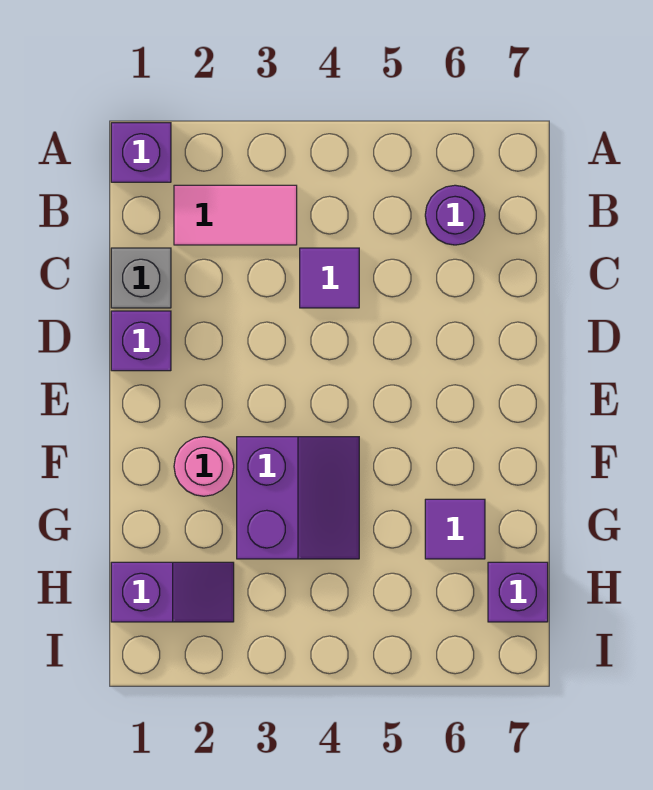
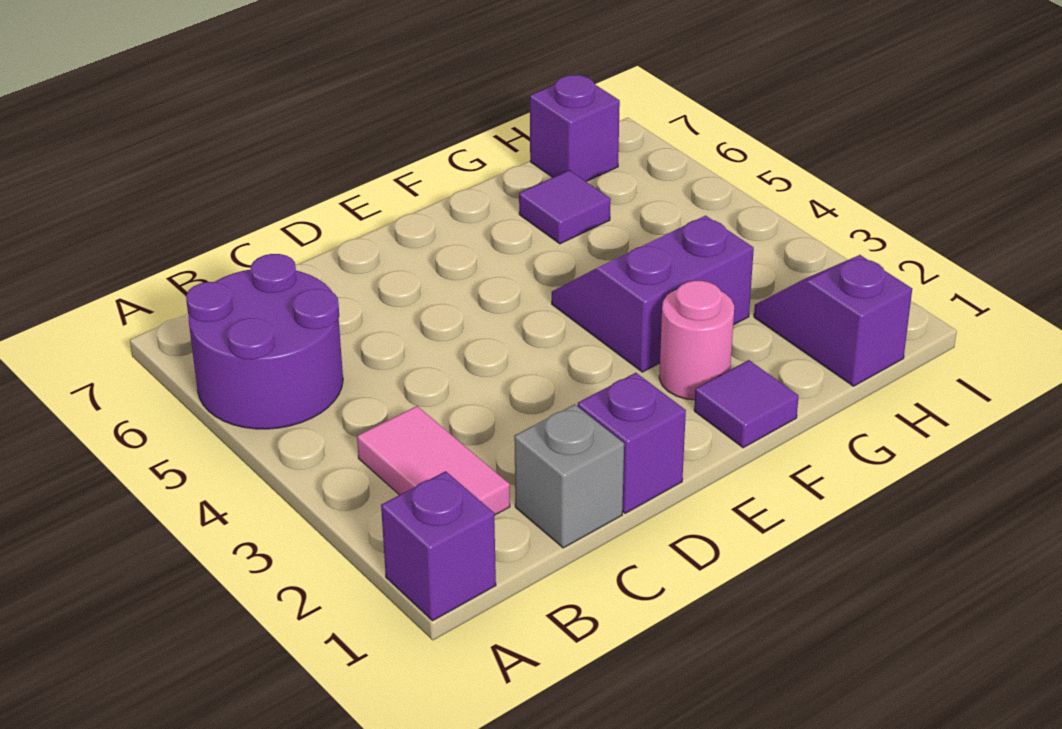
purple round brick B6 level 1 -> purple round brick A5:B6 level 1
purple tile C4 level 1 -> purple tile F1 level 1

